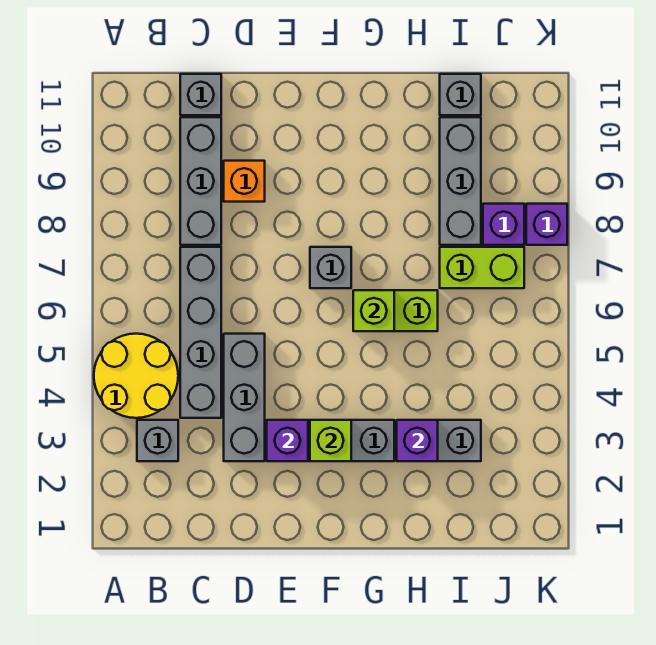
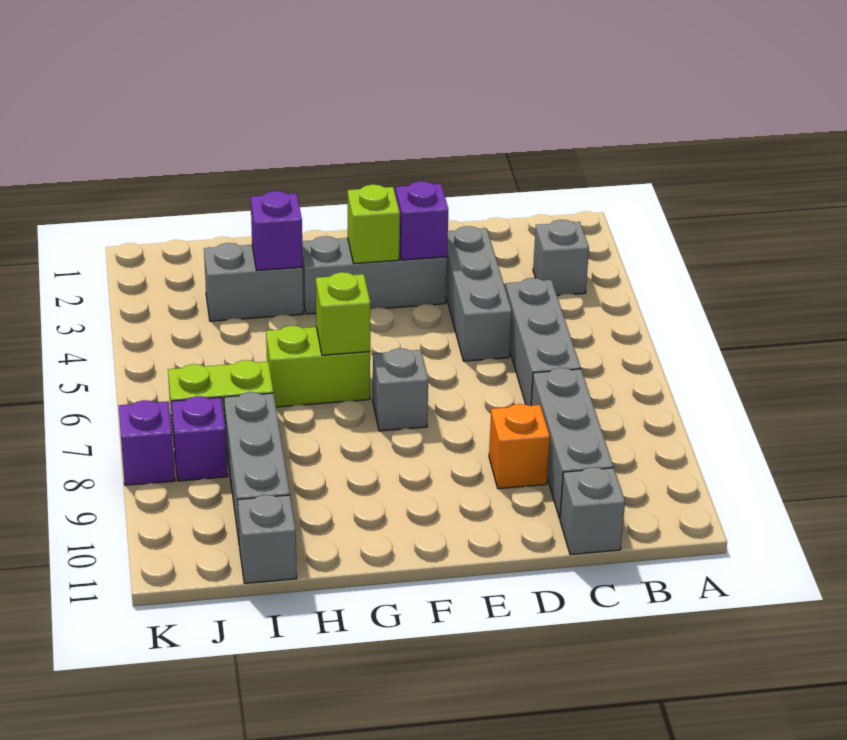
yellow round brick A4:B5 level 1 -> none
grey brick C4:C7 level 1 -> grey brick C5:C7 level 1

